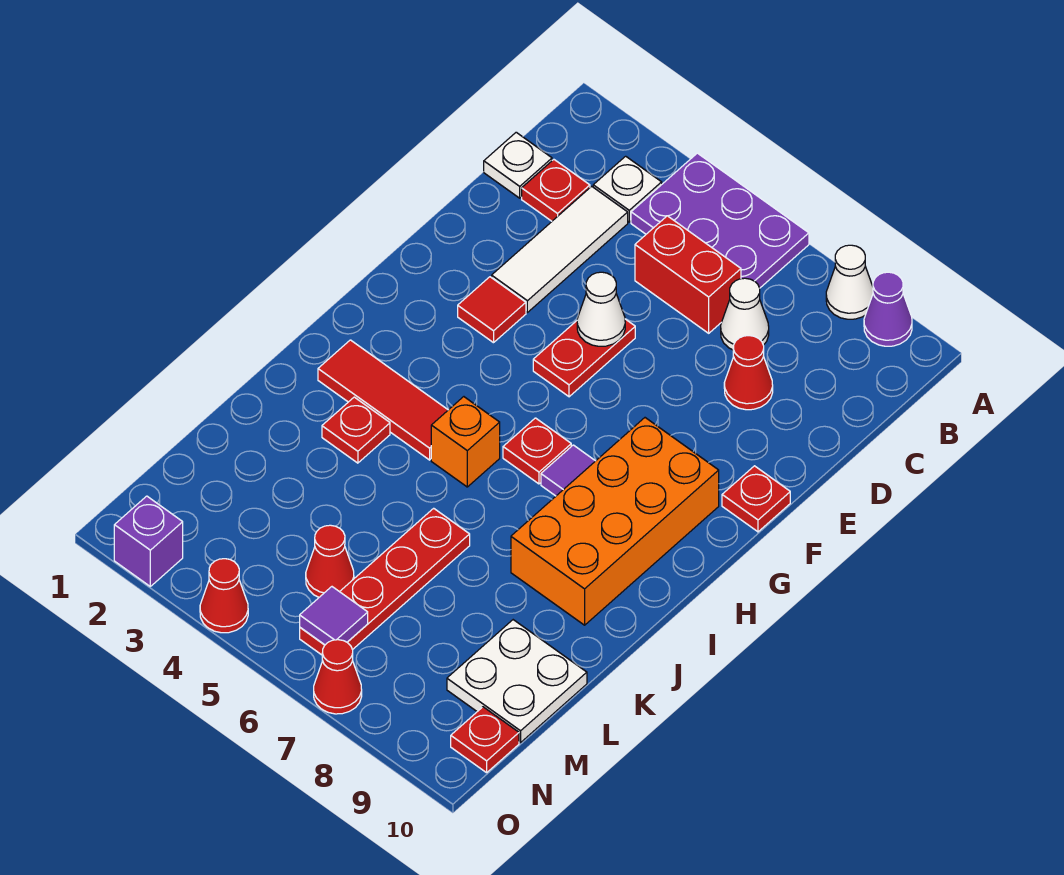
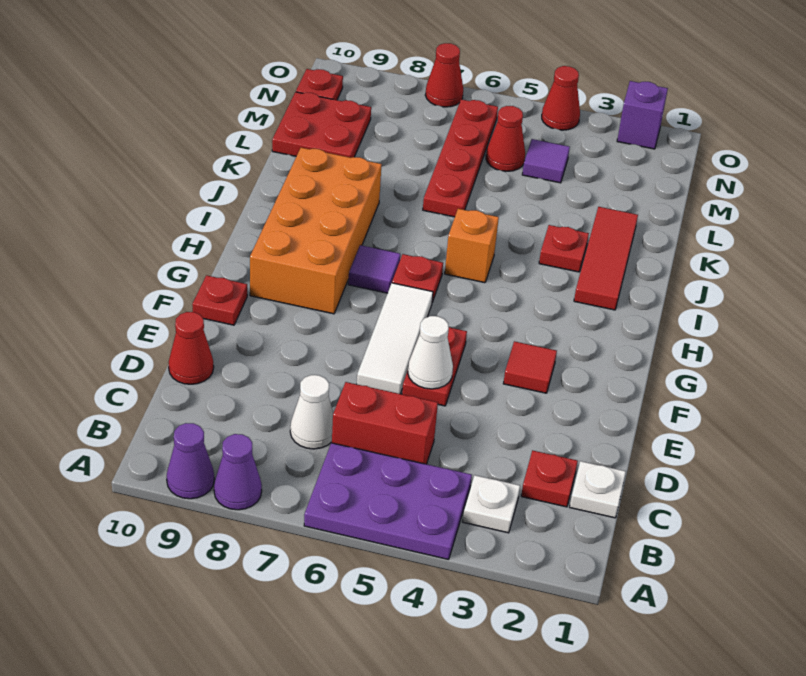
white cone A8 level 1 -> purple cone A8 level 1
white tile C3:E3 level 1 -> white tile E6:G6 level 1
red cone D8 level 1 -> red cone D10 level 1
red tile I2:I4 level 1 -> red tile I2:K2 level 1
white plate L9:M10 level 1 -> red plate L9:M10 level 1
purple tile N6 level 2 -> purple tile M4 level 1

